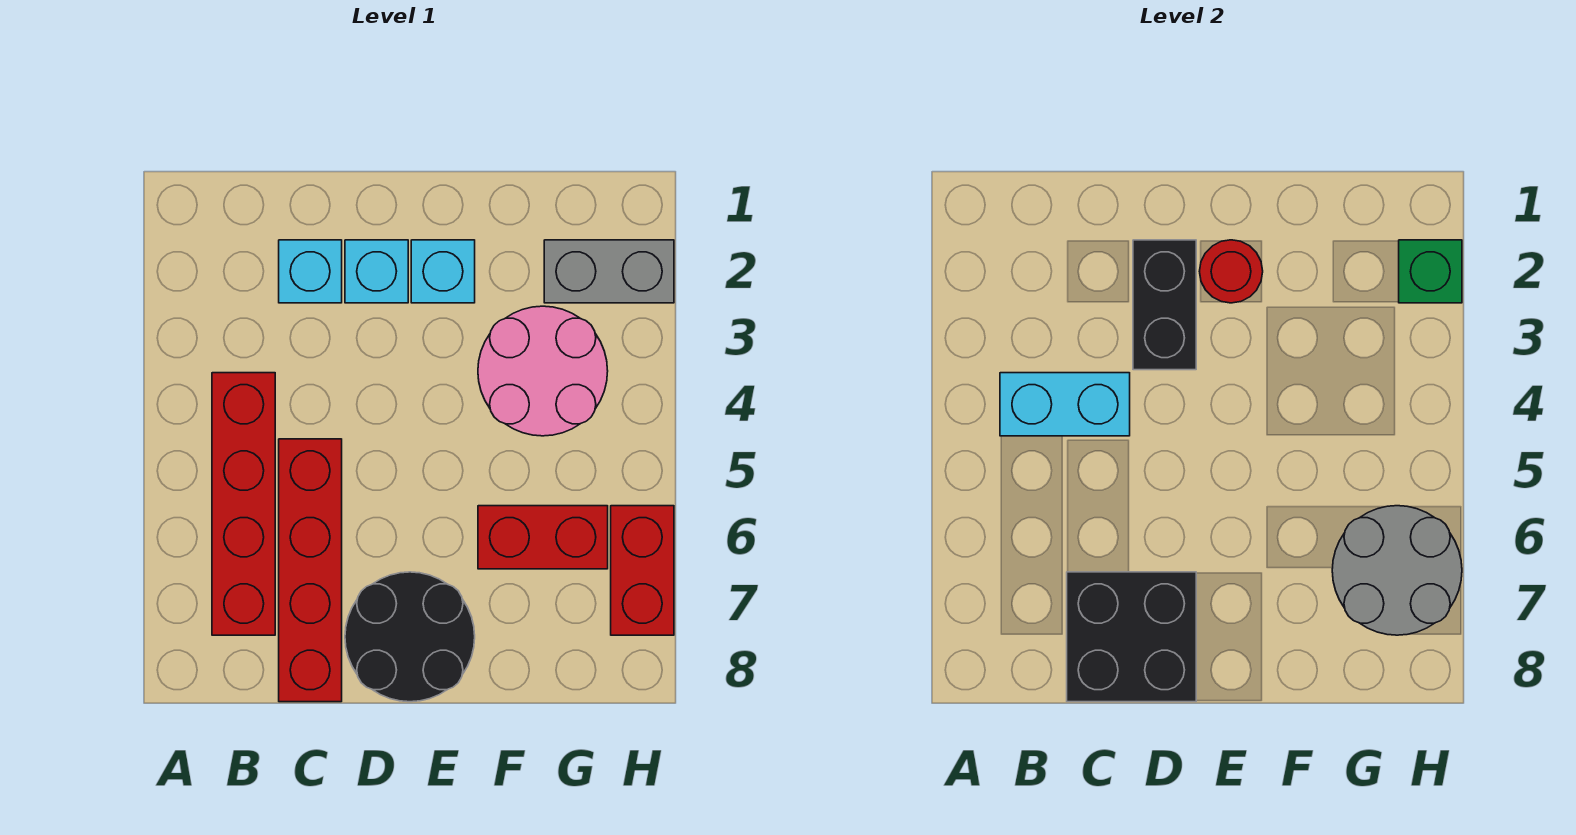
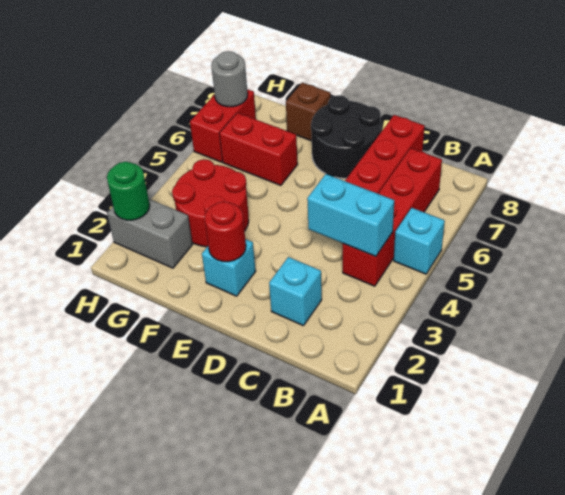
black brick C7:D8 level 2 -> none
cyan brick D2 level 1 -> cyan brick A5 level 1
black brick D2:D3 level 2 -> none
pink round brick F3:G4 level 1 -> red round brick F3:G4 level 1
none -> brown brick F8 level 1
grey round brick G6:H7 level 2 -> grey round brick H7 level 2
green brick H2 level 2 -> green round brick H2 level 2

